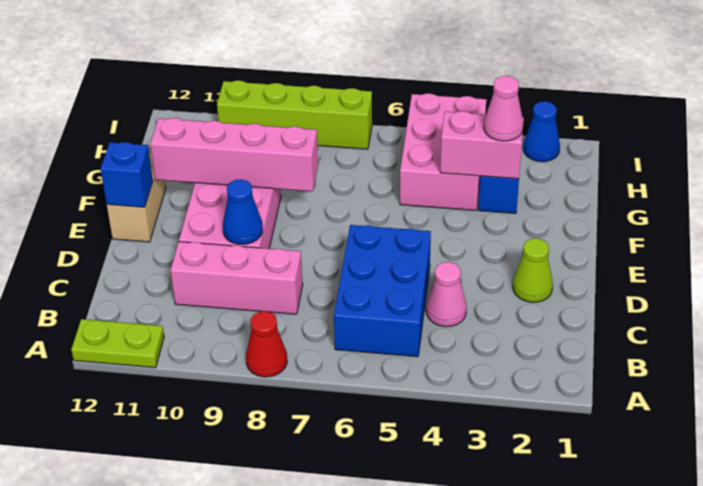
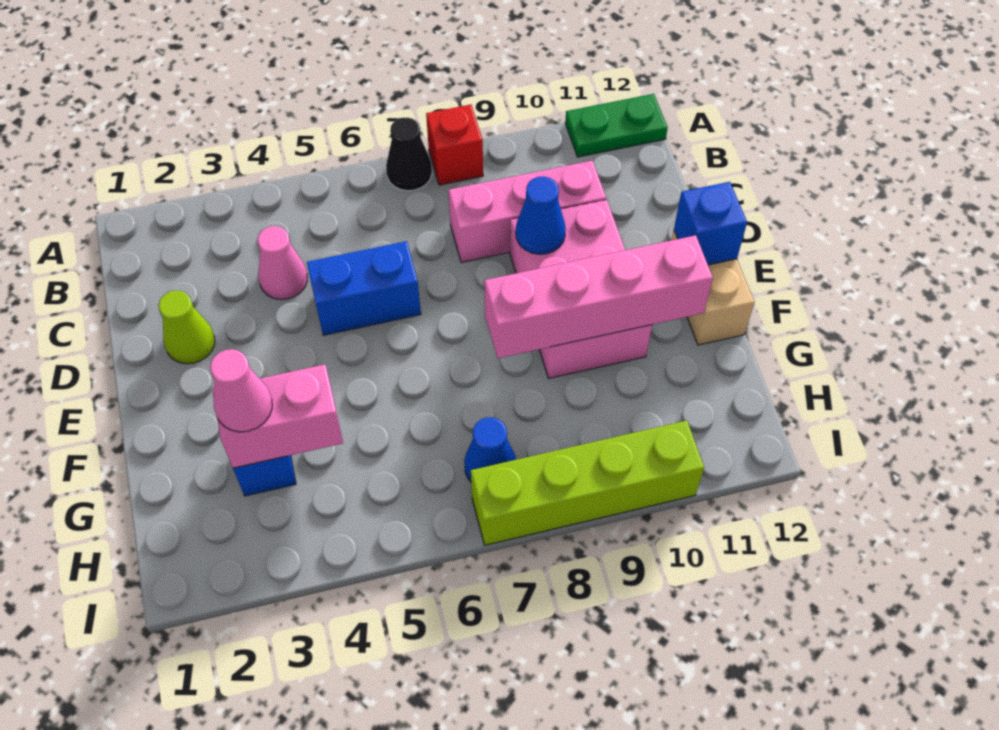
none -> black cone A7 level 1
red cone A8 level 1 -> red brick A8 level 1
lime plate A11:A12 level 1 -> green plate A11:A12 level 1
blue brick B5:D6 level 1 -> blue brick D5:D6 level 1
pink brick G4:I5 level 1 -> none
blue cone I2 level 1 -> blue cone H7 level 1

